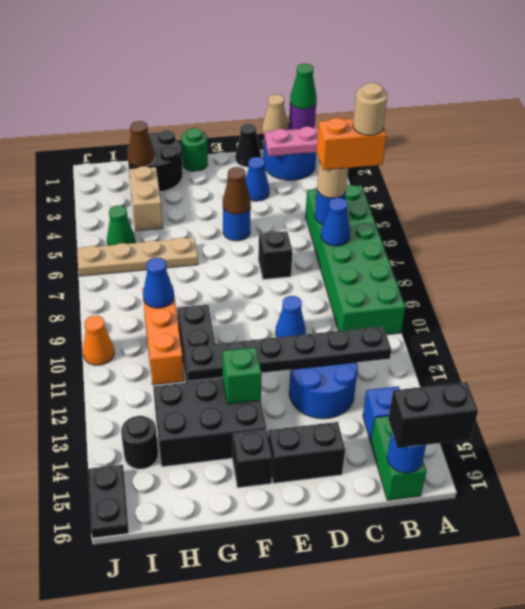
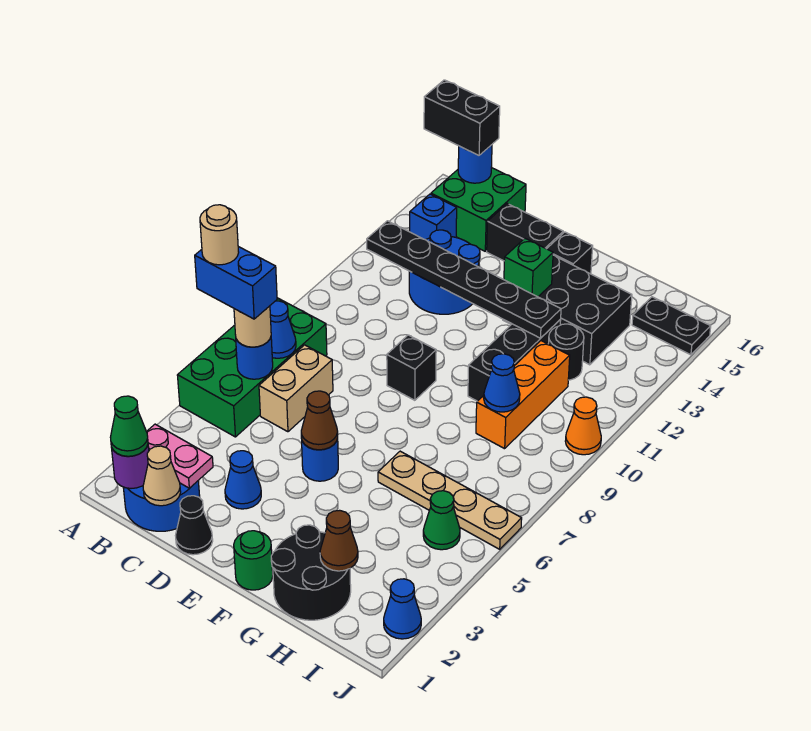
green brick A5:B10 level 1 -> green brick A5:B8 level 1
orange brick A6:B6 level 4 -> blue brick A6:B6 level 4
green brick B15:B16 level 1 -> green brick B15:C16 level 1
black brick D7 level 1 -> black brick E9 level 1
blue cone D10 level 1 -> blue cone J2 level 1
tan brick H3:H4 level 1 -> tan brick C6:C7 level 1
black round brick I14 level 1 -> black round brick H12 level 1
black plate J15:J16 level 1 -> black plate I15:J15 level 1

